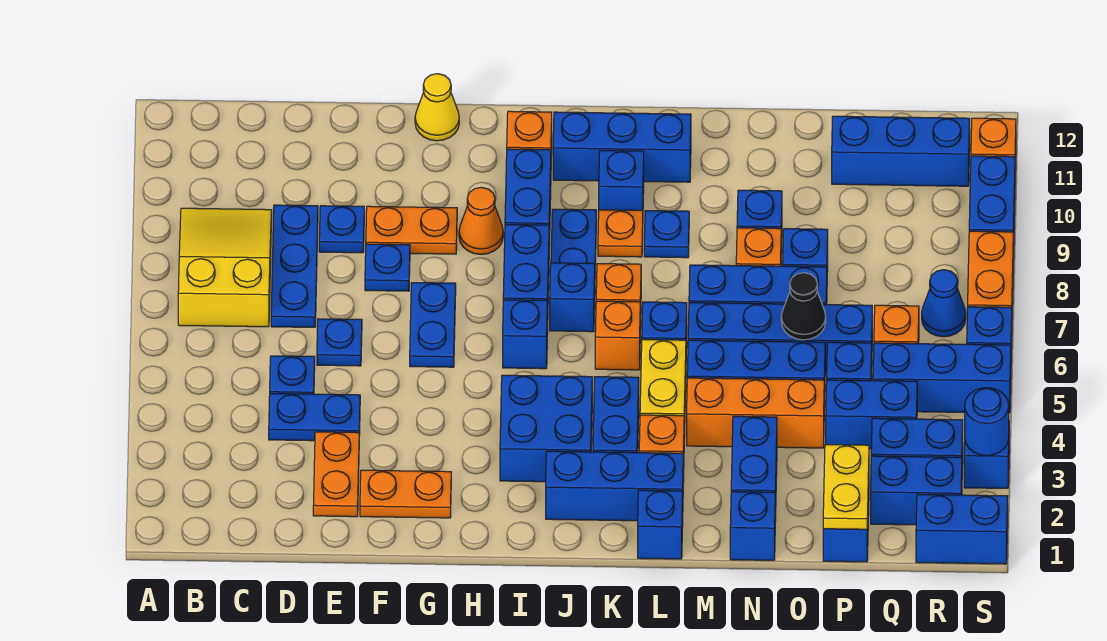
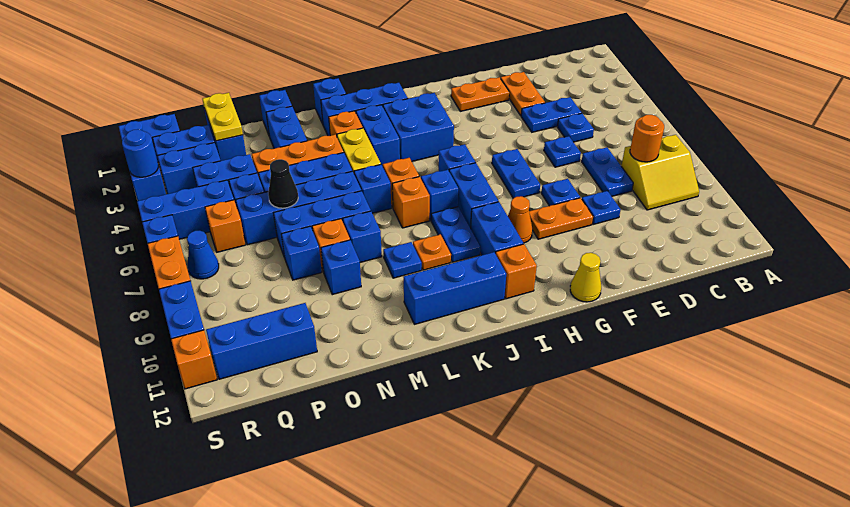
yellow slope B7:C9 level 1 top 7 -> yellow slope B8:C9 level 1 top 8
none -> orange round brick C8 level 2
blue plate D7:D9 level 1 -> blue plate D7:D8 level 1
blue brick K10 level 1 -> blue brick M8 level 1

